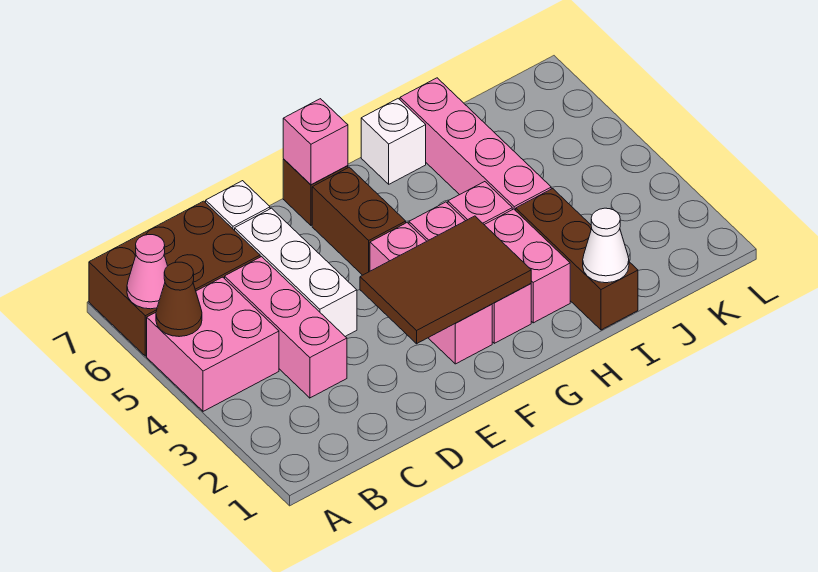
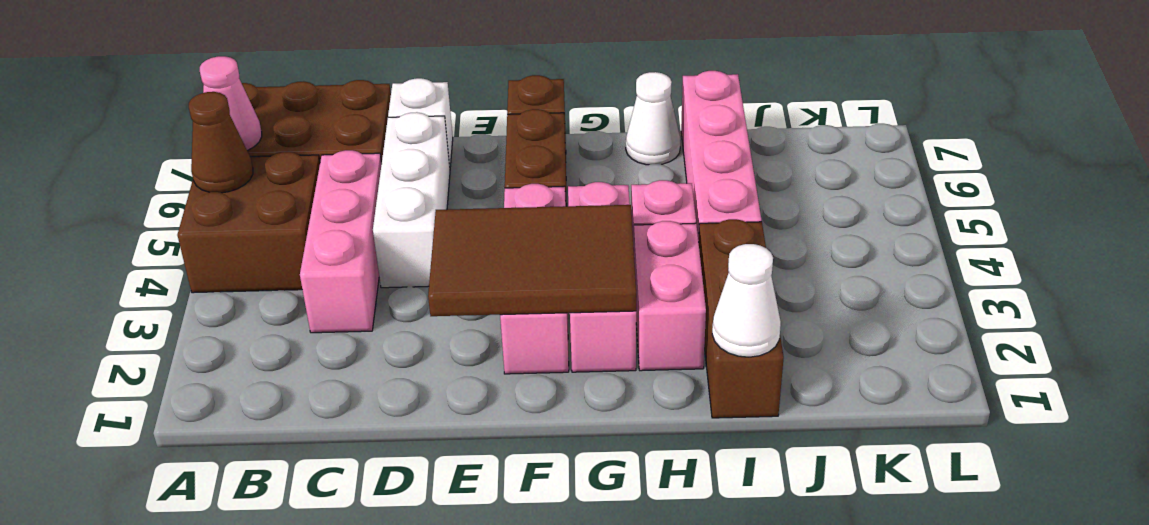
pink brick A4:B5 level 1 -> brown brick A4:B5 level 1
pink brick F7 level 2 -> none
white brick H7 level 1 -> white cone H7 level 1

